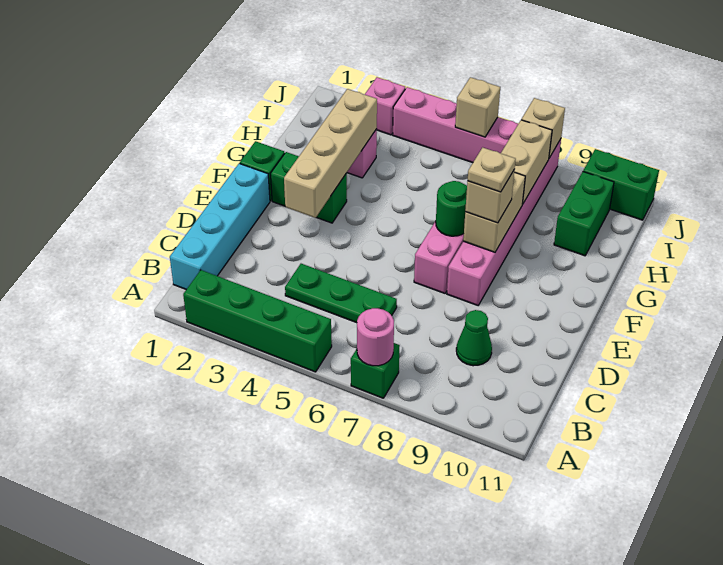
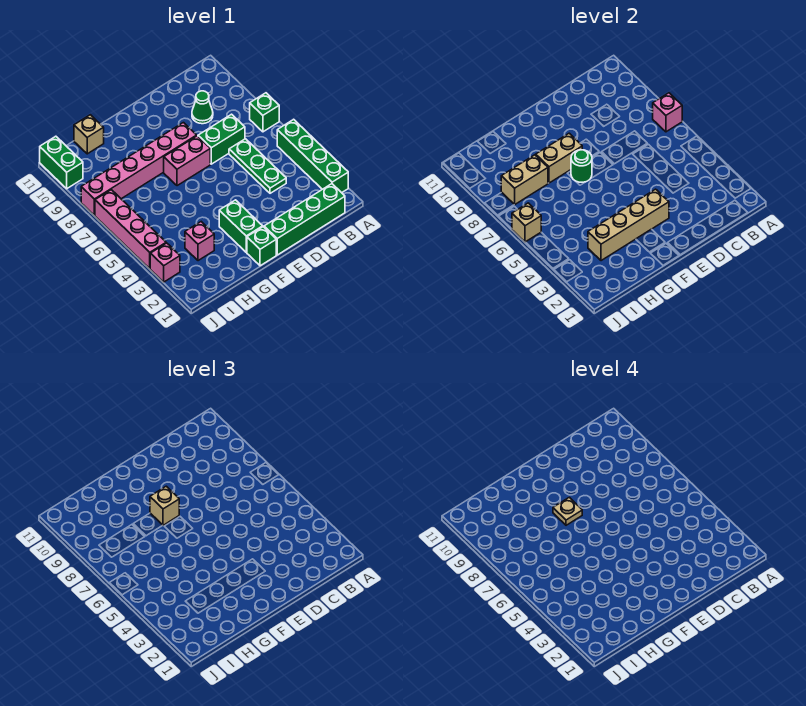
pink round brick A7 level 2 -> pink brick A7 level 2
cyan brick B1:E1 level 1 -> green brick B1:E1 level 1
green brick H10:I10 level 1 -> green brick C7:D7 level 1
tan brick J8 level 2 -> tan brick H11 level 1

